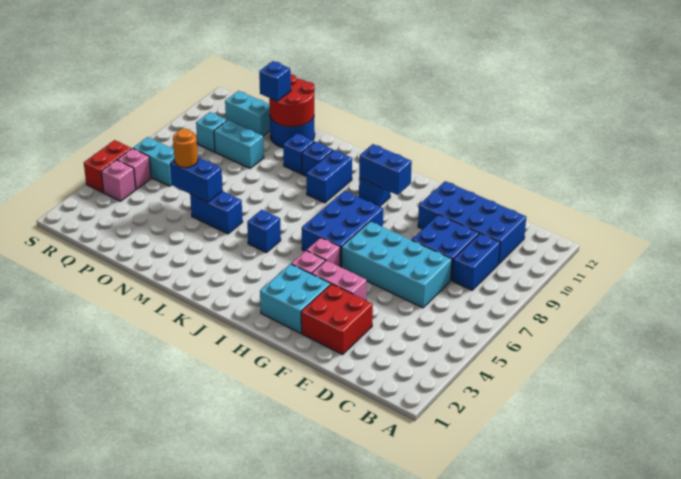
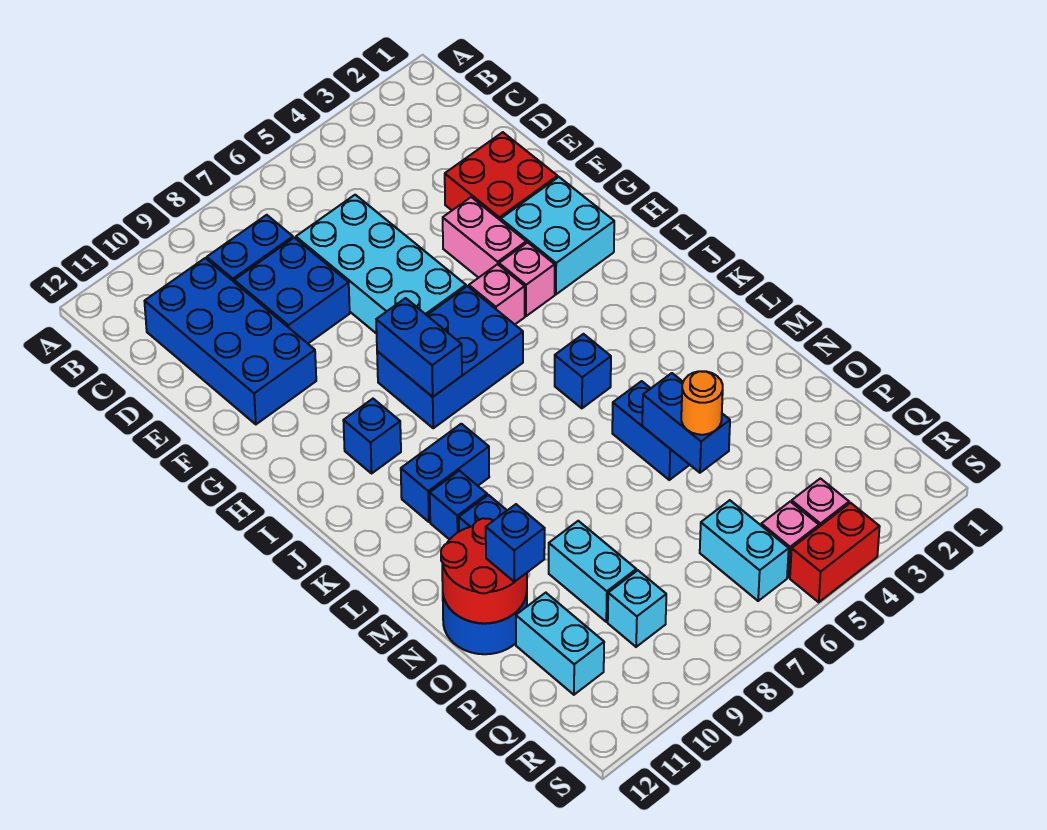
blue brick H10:I10 level 2 -> blue brick H8:I8 level 2

